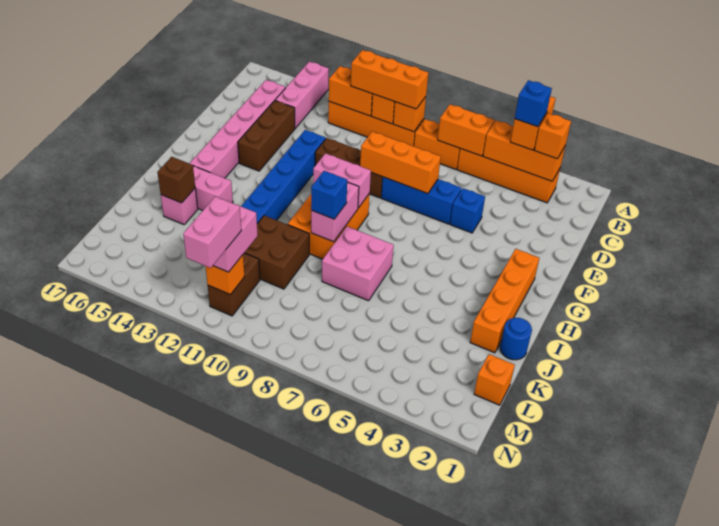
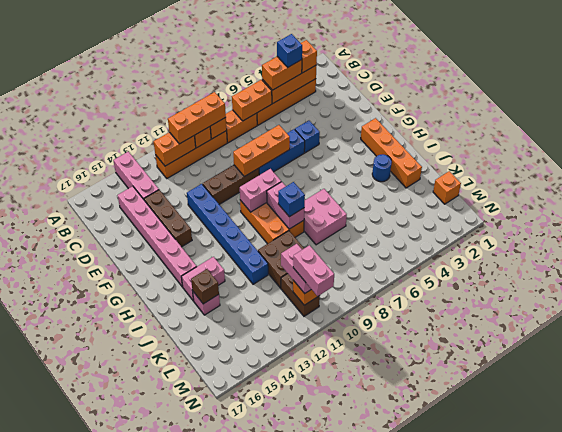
orange brick A4:B4 level 3 -> orange brick B4:B5 level 3
blue round brick J1 level 1 -> blue round brick I3 level 1

